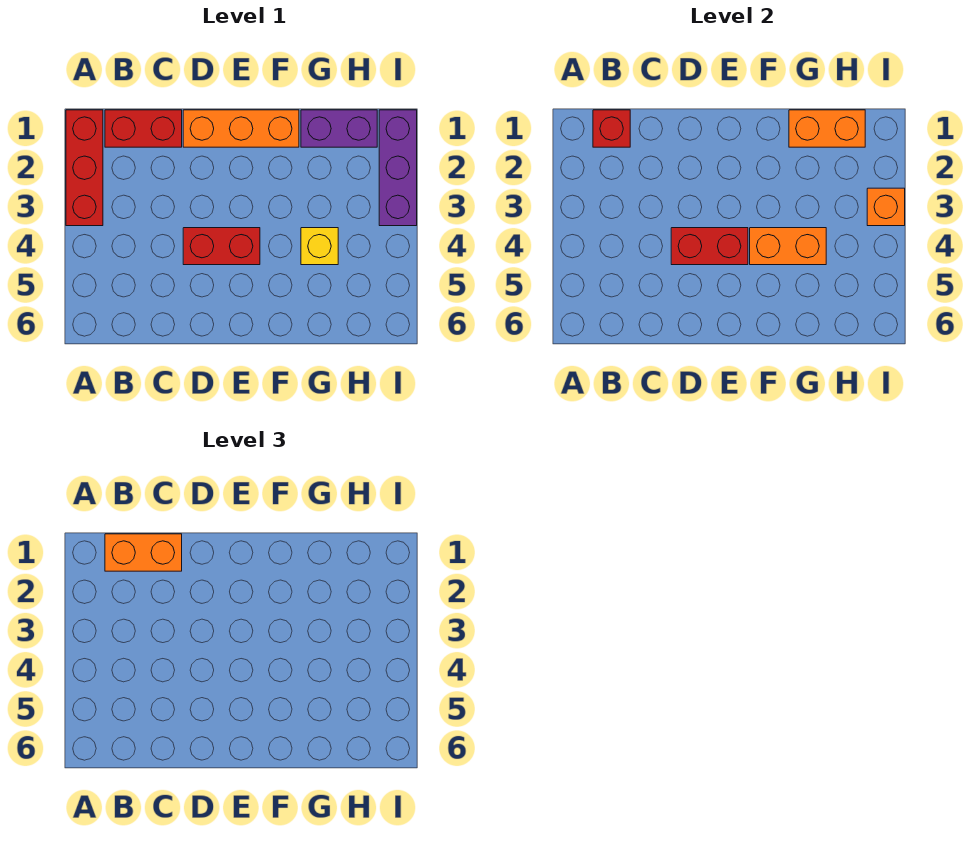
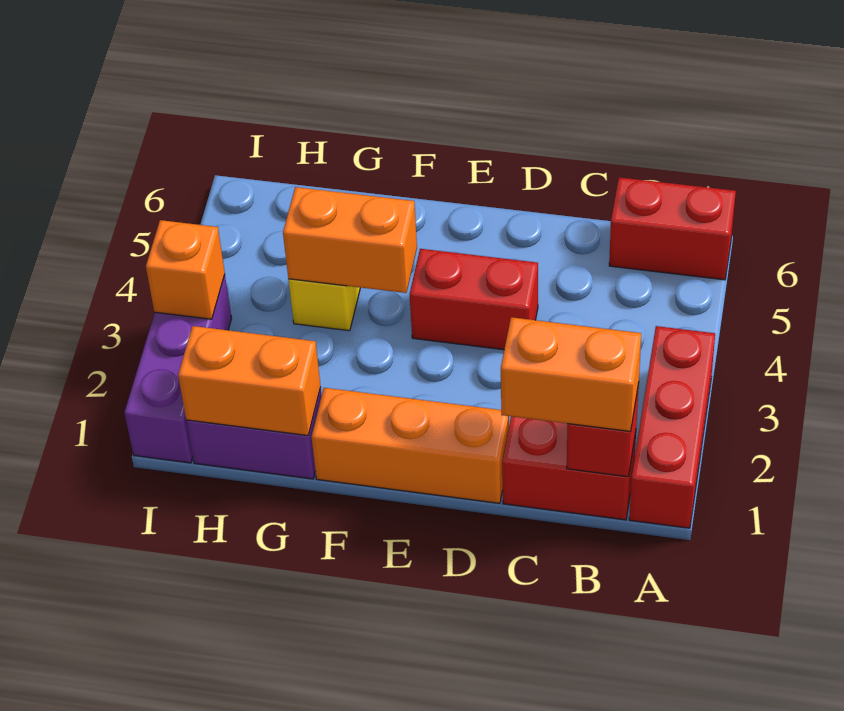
red brick D4:E4 level 2 -> red brick A6:B6 level 1

